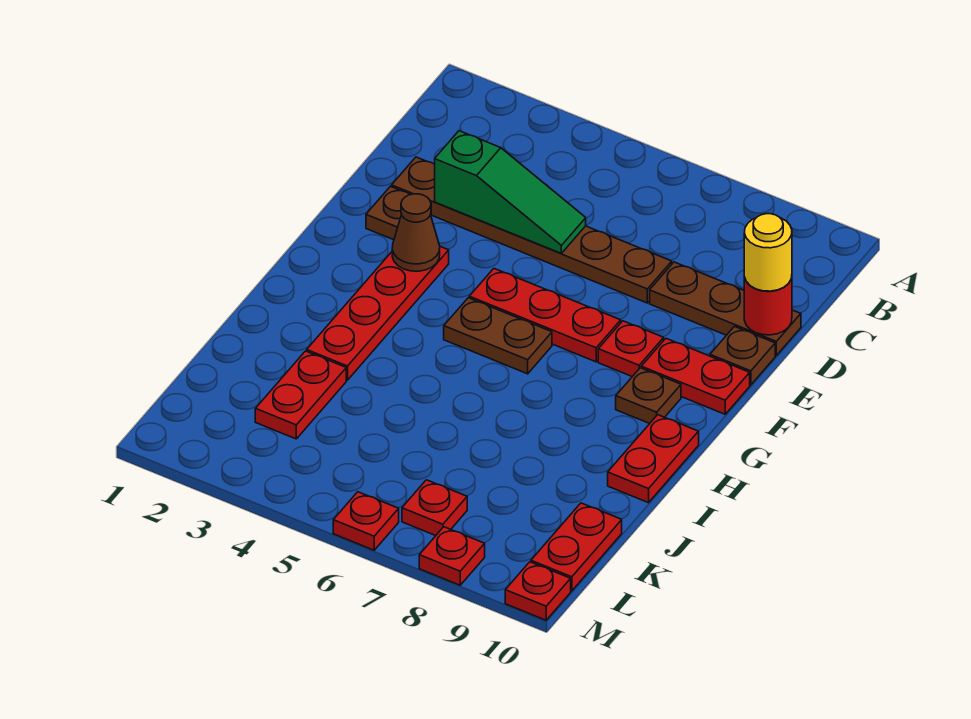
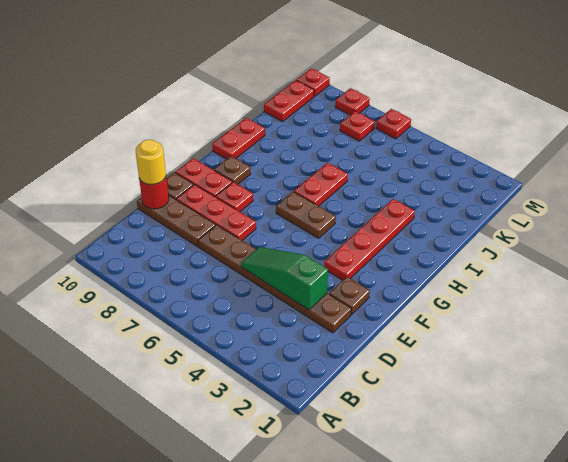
brown cone F3 level 2 -> none
red plate F5:F7 level 1 -> red plate E7:E9 level 1
red plate J3:K3 level 1 -> red plate H6:I6 level 1

